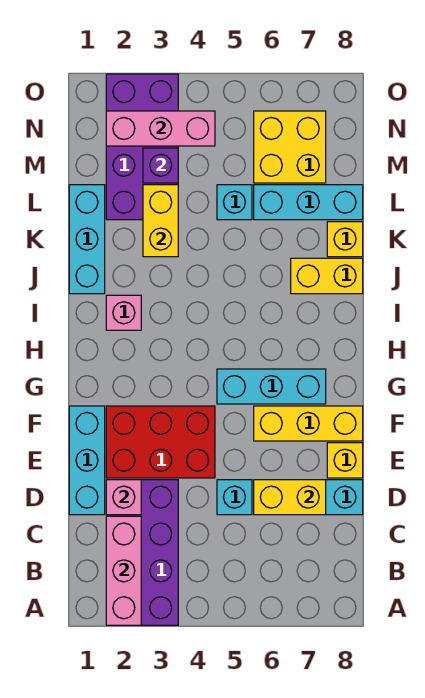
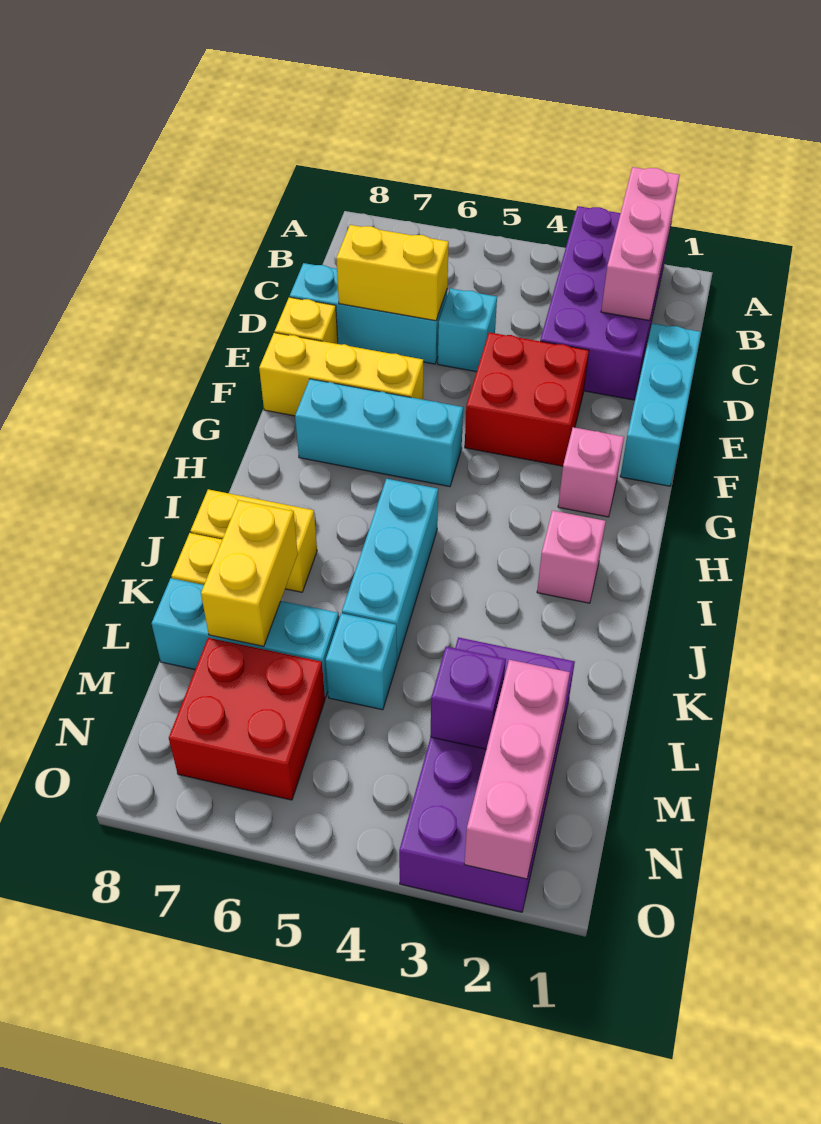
pink brick D2 level 2 -> pink brick G2 level 1
red brick E2:F4 level 1 -> red brick E3:F4 level 1
cyan brick J1:L1 level 1 -> cyan brick I5:K5 level 1
yellow brick K3:L3 level 2 -> yellow brick K7:L7 level 2
yellow brick M6:N7 level 1 -> red brick M6:N7 level 1
pink brick N2:N4 level 2 -> pink brick M2:O2 level 2

